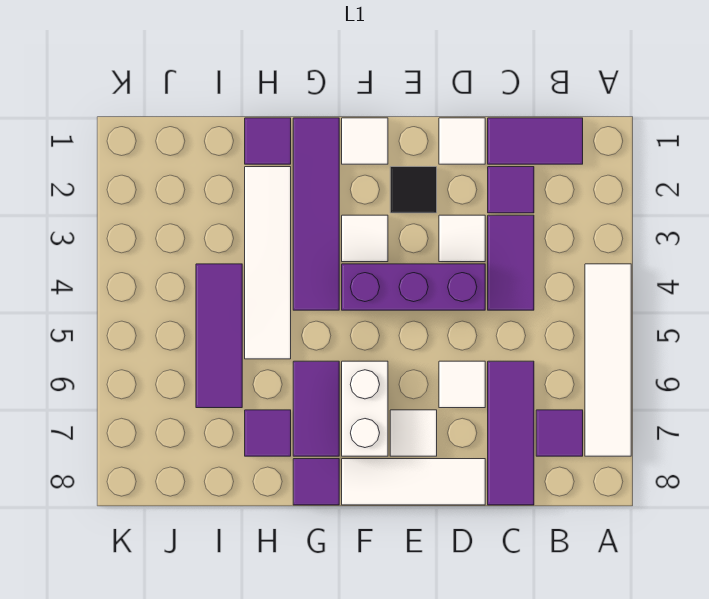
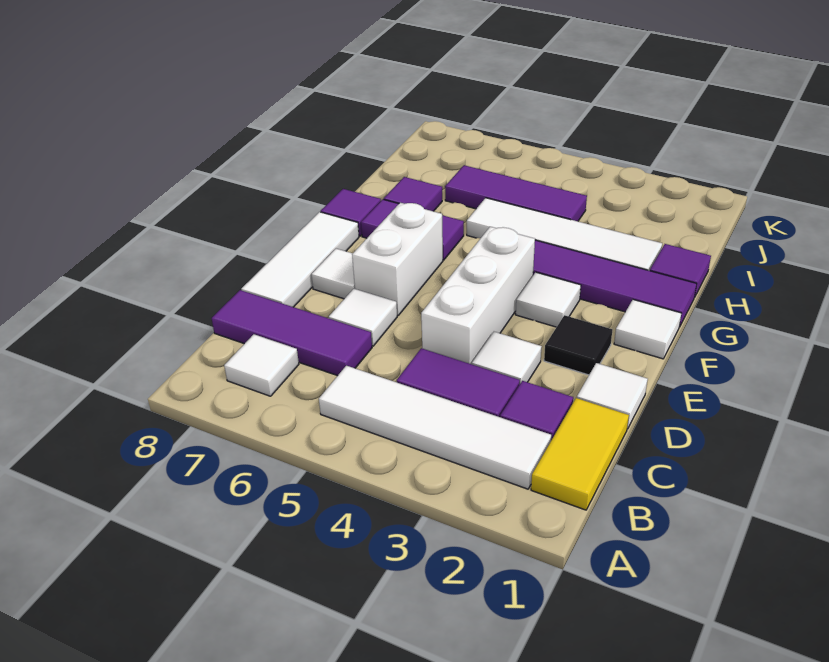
white tile A4:A7 level 1 -> white tile B2:B5 level 1
purple tile B1:C1 level 1 -> yellow tile B1:C1 level 1
purple tile B7 level 1 -> white tile B7 level 1
purple brick D4:F4 level 1 -> white brick D4:F4 level 1
white brick F6:F7 level 1 -> white brick E6:F6 level 1

